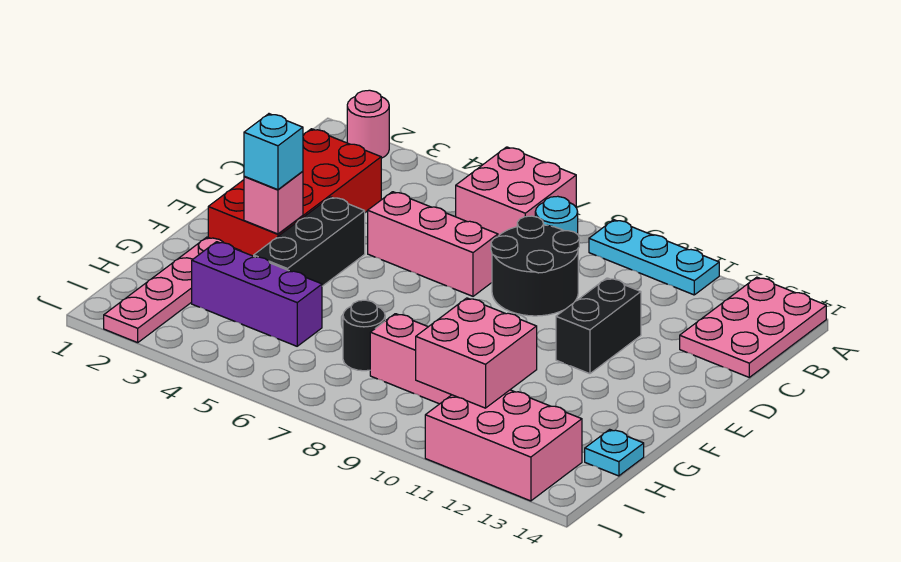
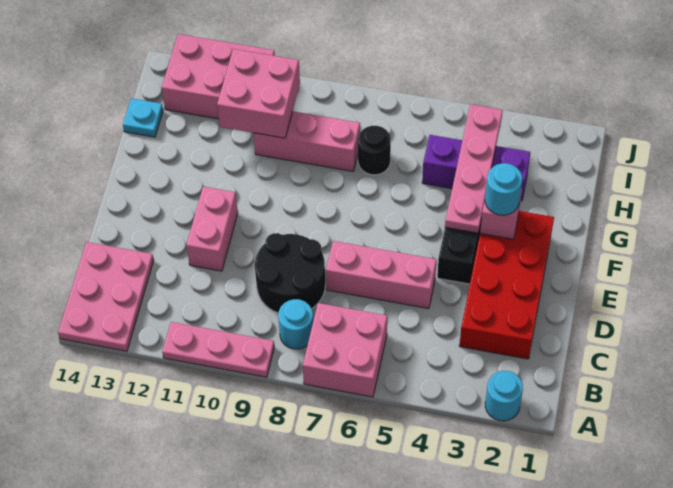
pink round brick A2 level 1 -> cyan round brick A2 level 1
cyan plate A9:A11 level 1 -> pink plate A9:A11 level 1
black brick D11:E11 level 1 -> pink brick D11:E11 level 1
cyan brick F3 level 3 -> cyan round brick F3 level 3
pink plate G2:J2 level 1 -> pink plate F4:I4 level 2

